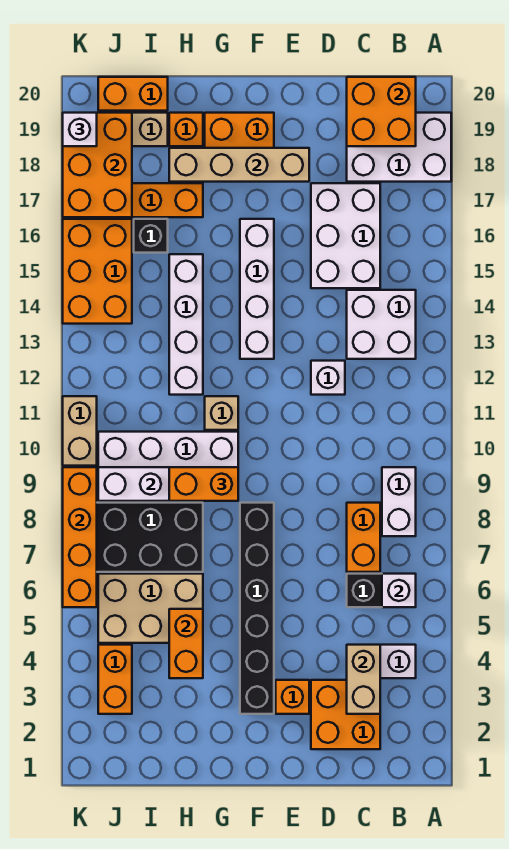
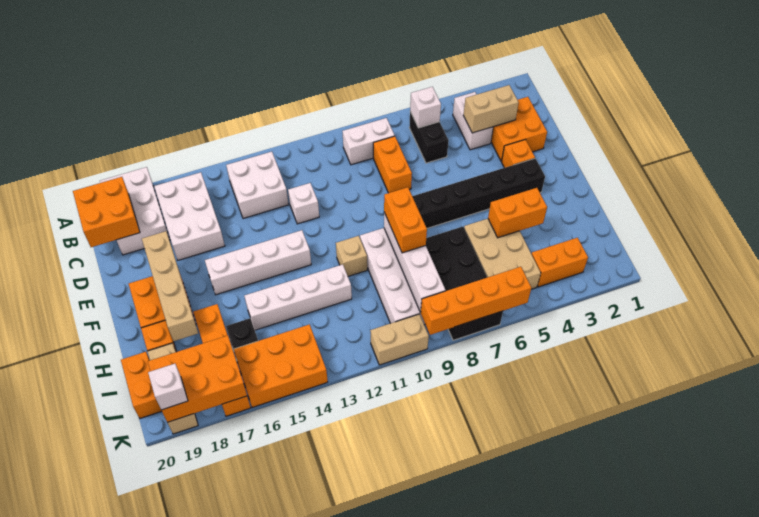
orange brick C7:C8 level 1 -> orange brick C8:D8 level 1
white brick C15:D17 level 1 -> white brick B16:D17 level 1

